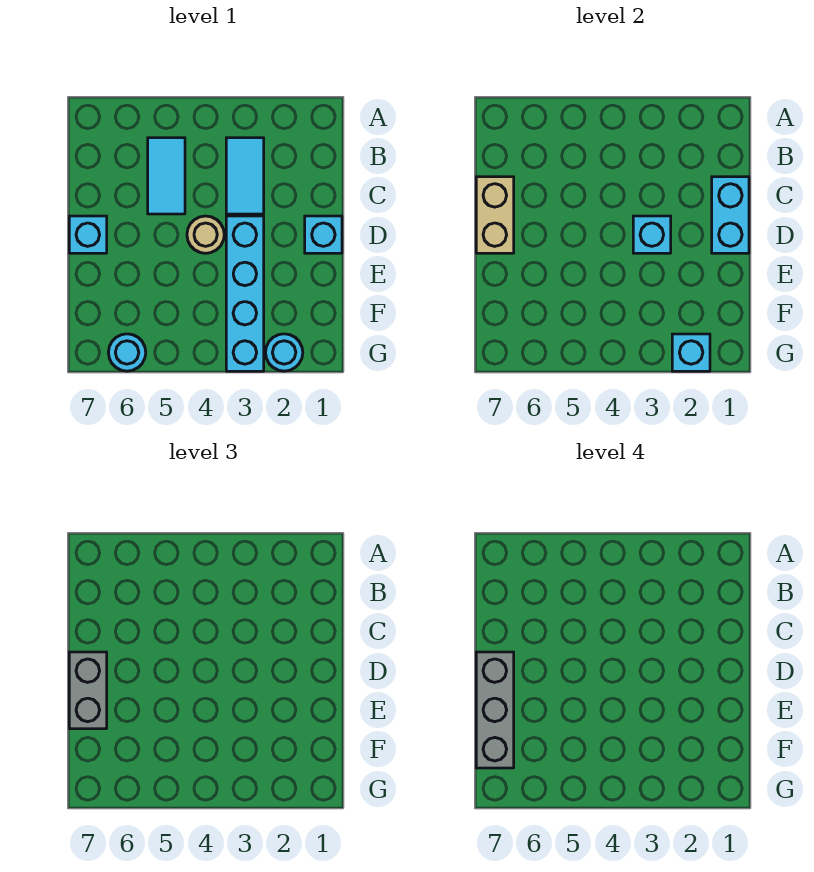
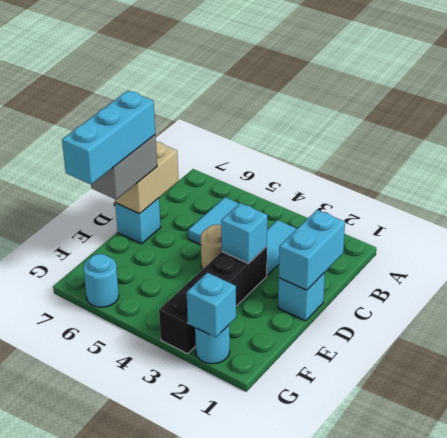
cyan brick D3:G3 level 1 -> black brick D3:G3 level 1
grey brick D7:F7 level 4 -> cyan brick D7:F7 level 4

